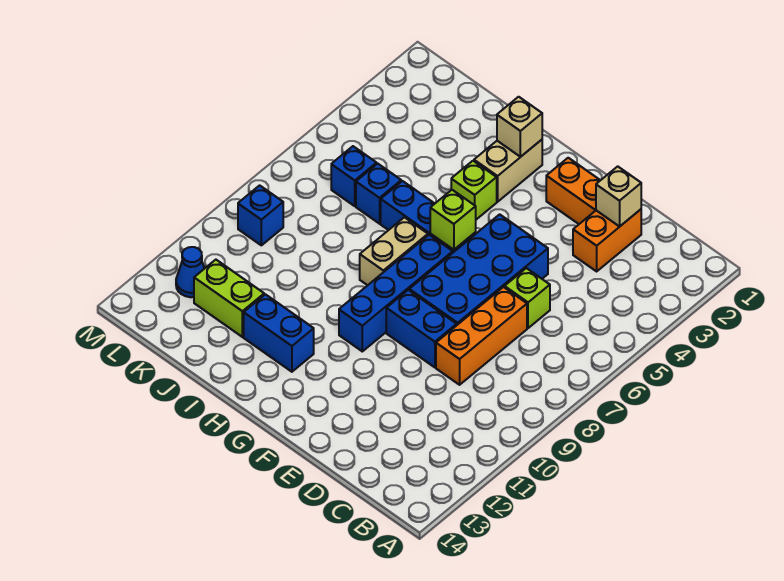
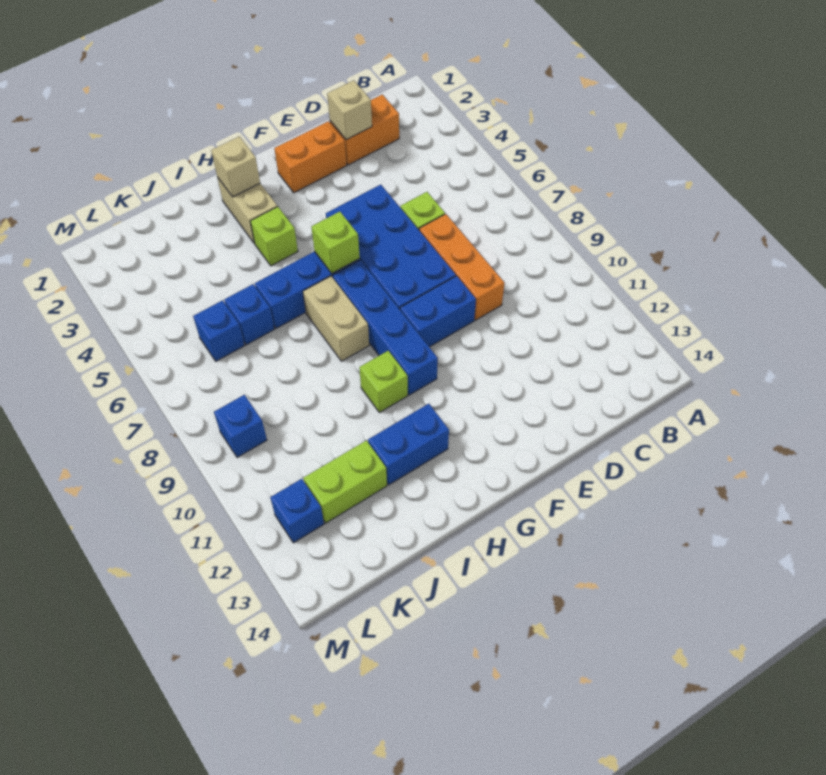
orange brick D2:D3 level 1 -> orange brick C2:D2 level 1
none -> lime brick H10 level 1
blue cone L12 level 1 -> blue brick L12 level 1

